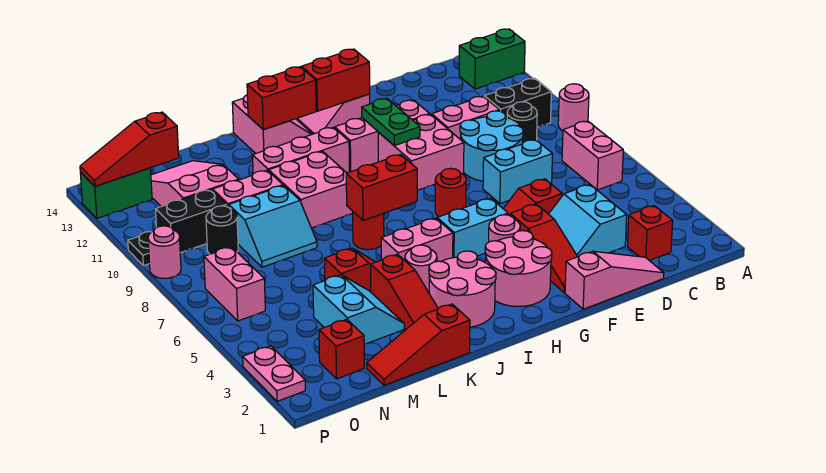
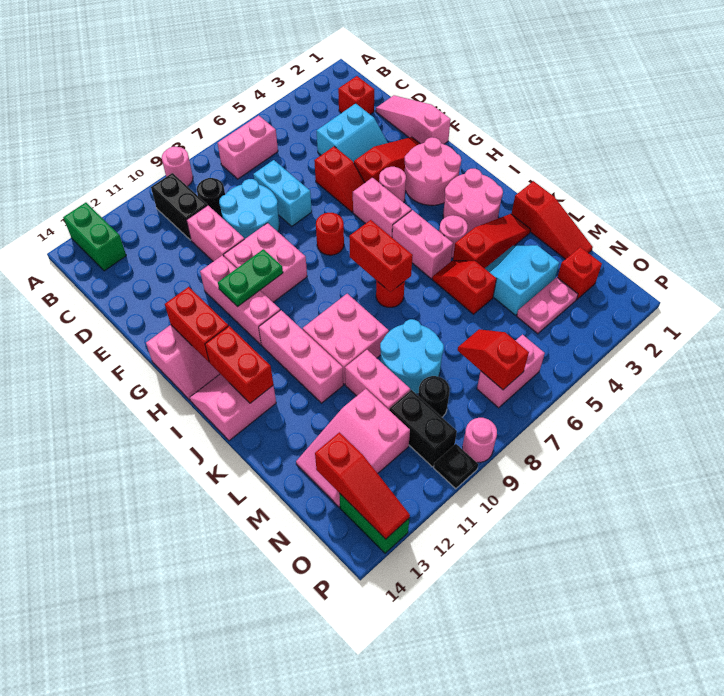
cyan brick G5:H5 level 1 -> pink brick G5:H5 level 1
cyan slope L8:M9 level 1 top 9 -> cyan round brick L8:M9 level 1
none -> red slope N7:O7 level 2 top O
pink plate P2:P3 level 1 -> pink plate N3:N4 level 1

